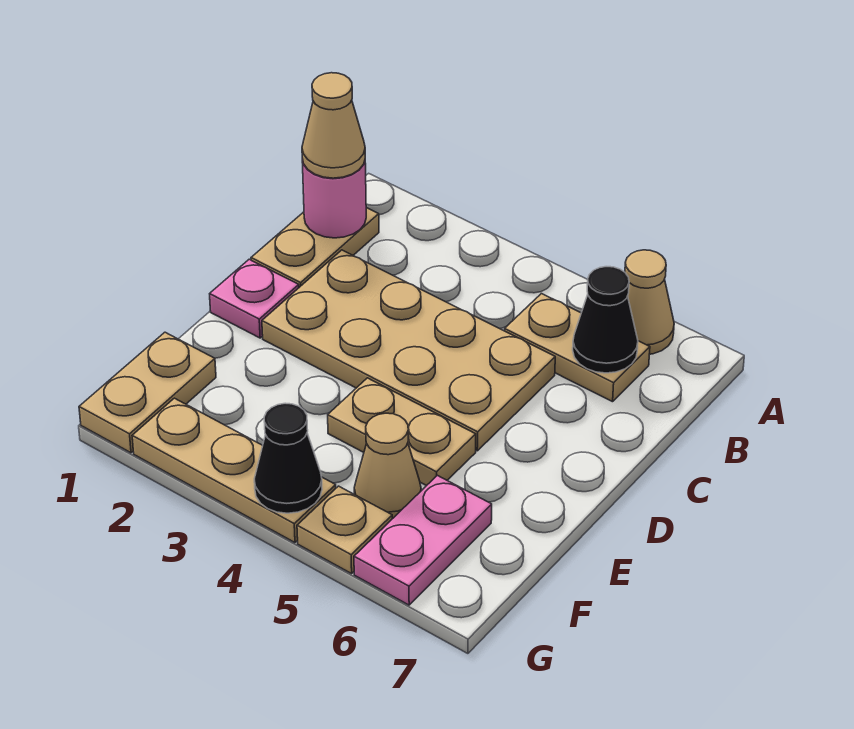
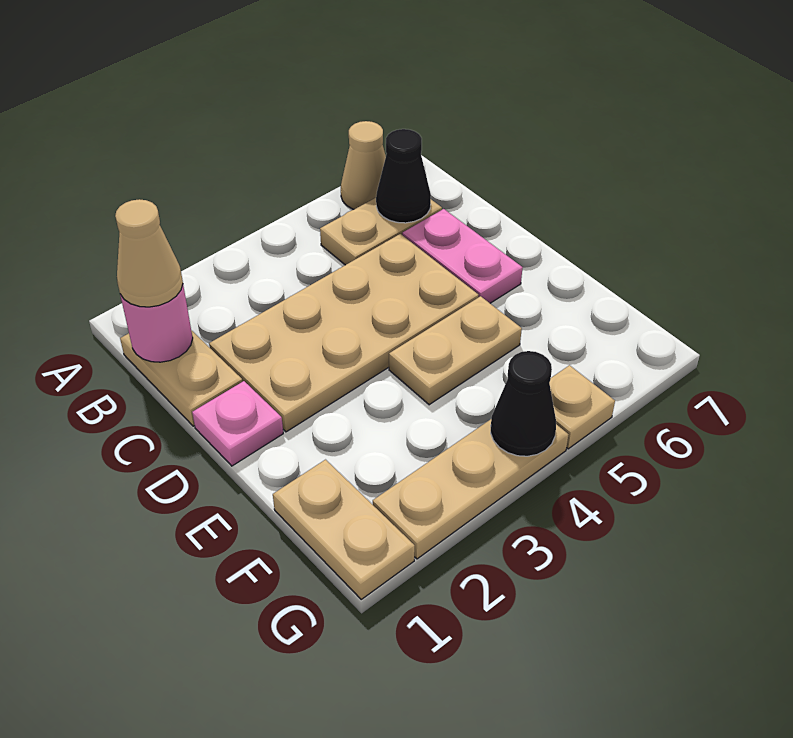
tan cone F5 level 1 -> none
pink plate F6:G6 level 1 -> pink plate C6:D6 level 1

